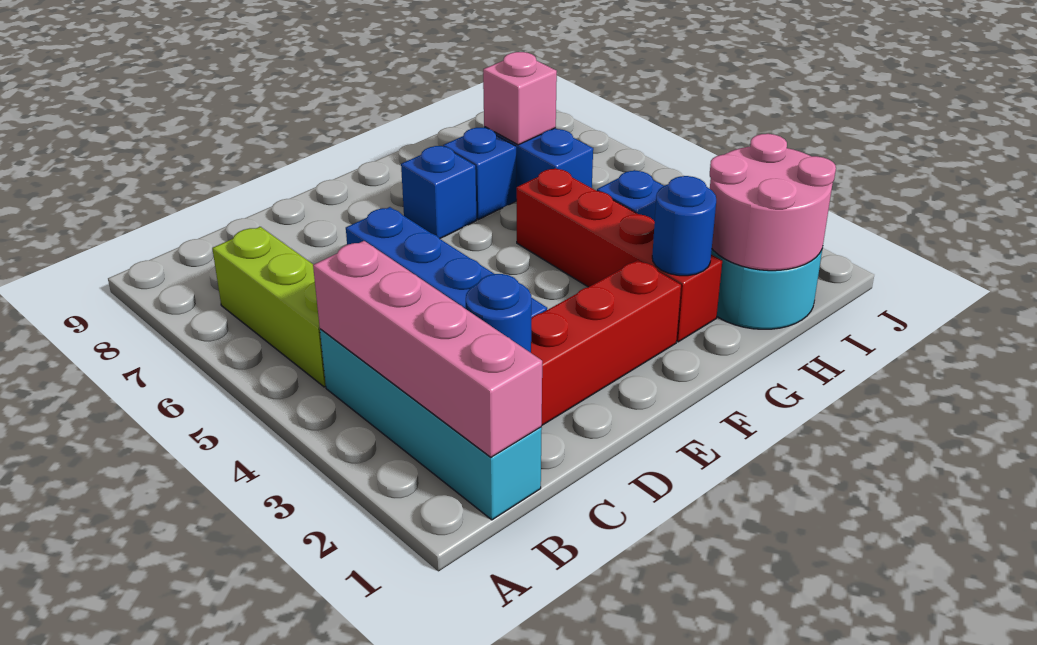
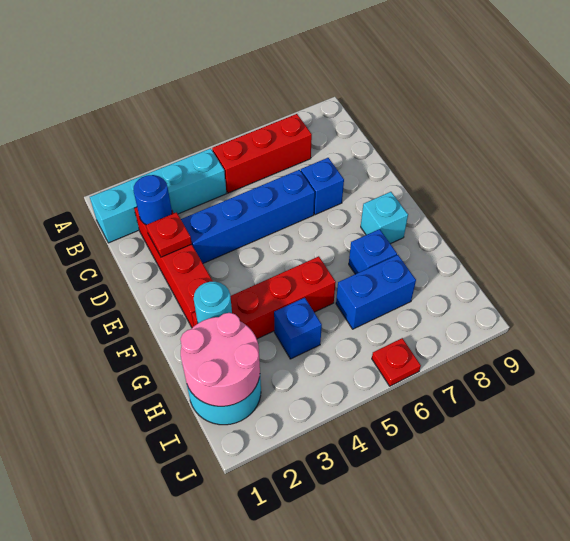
pink brick B1:B4 level 2 -> none
lime brick B5:B7 level 1 -> red brick B5:B7 level 1
none -> red plate D2 level 2
blue brick F7 level 1 -> blue brick D7 level 1
none -> cyan brick F8 level 1
blue round brick G2 level 2 -> cyan round brick G2 level 2
pink brick H7 level 2 -> none
none -> red plate J6 level 1

